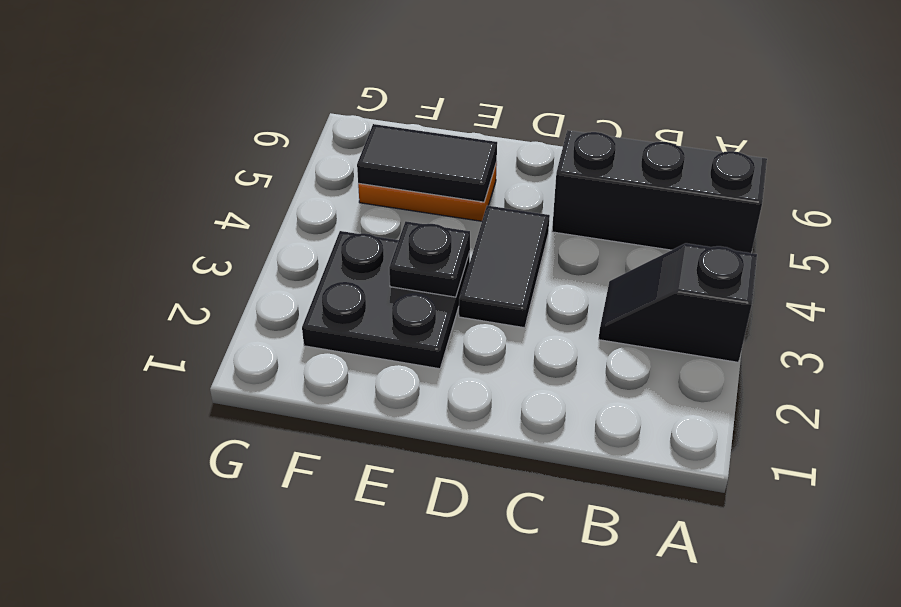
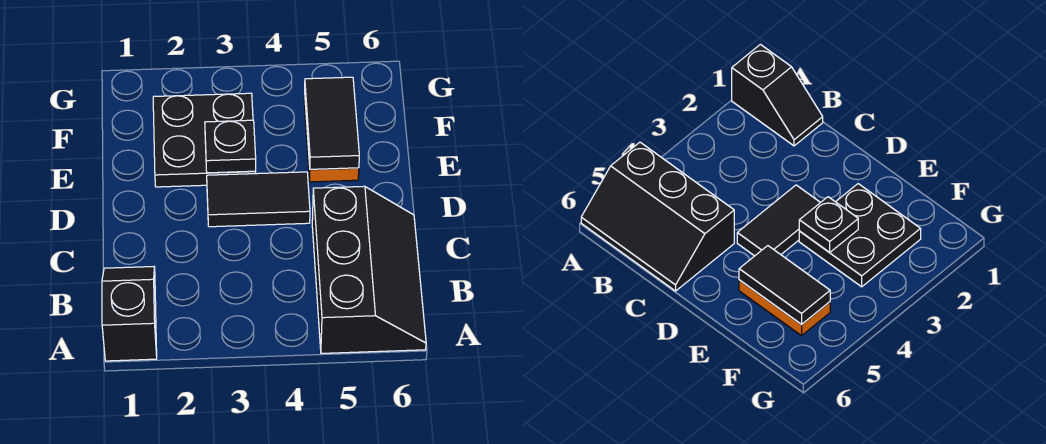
black slope A3:B3 level 1 top A -> black slope A1:B1 level 1 top A

